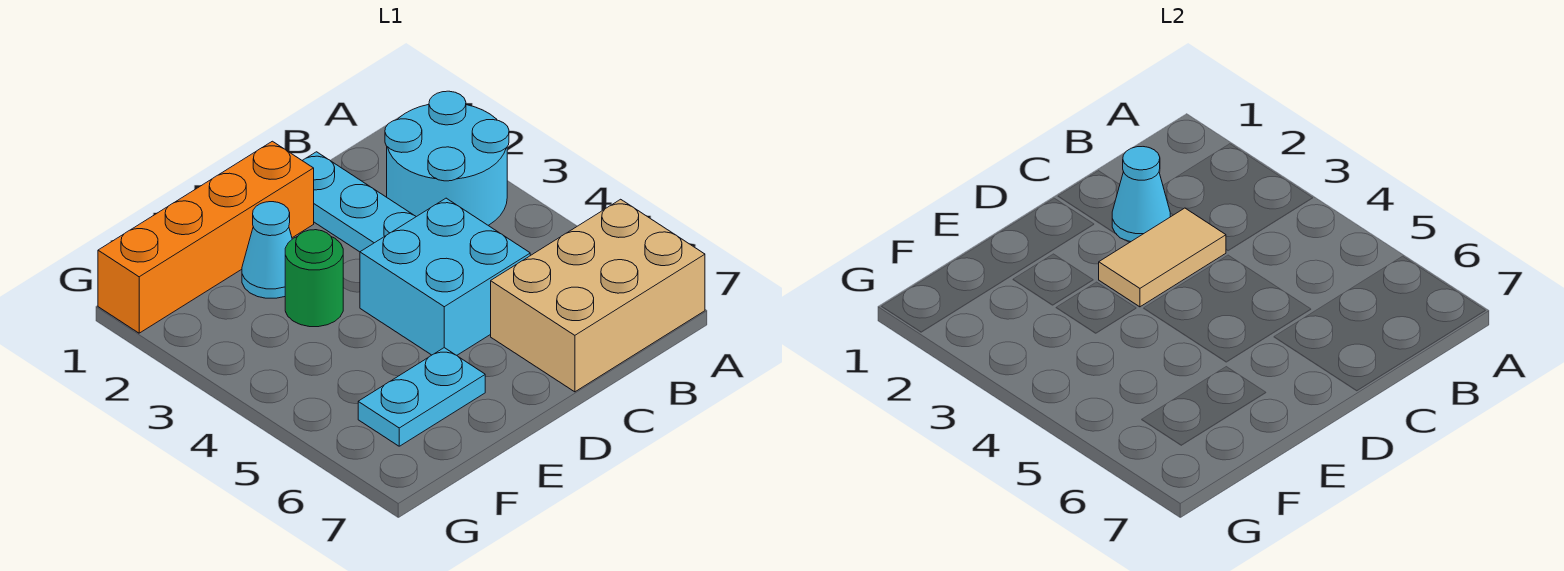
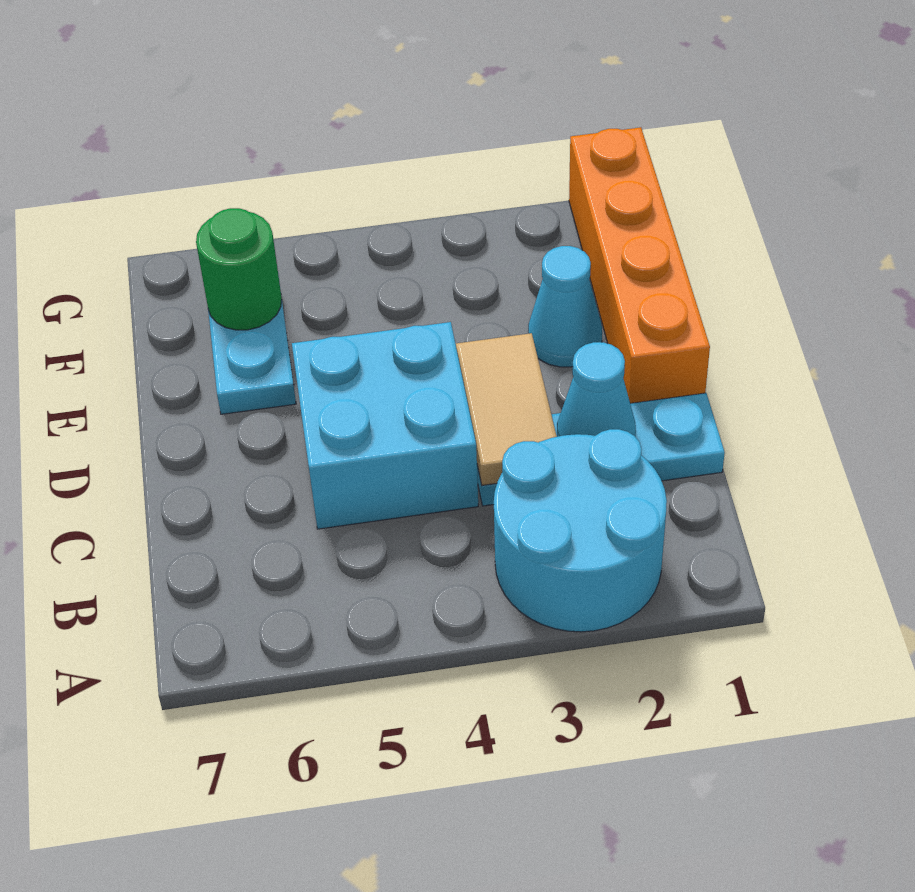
tan brick A6:C7 level 1 -> none
green round brick E3 level 1 -> green round brick F6 level 2

